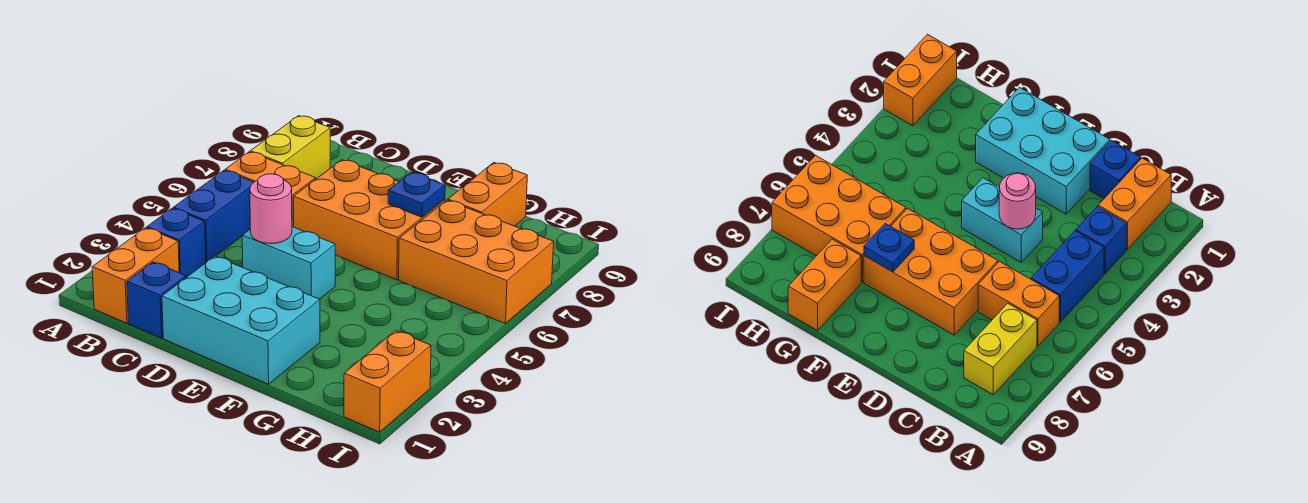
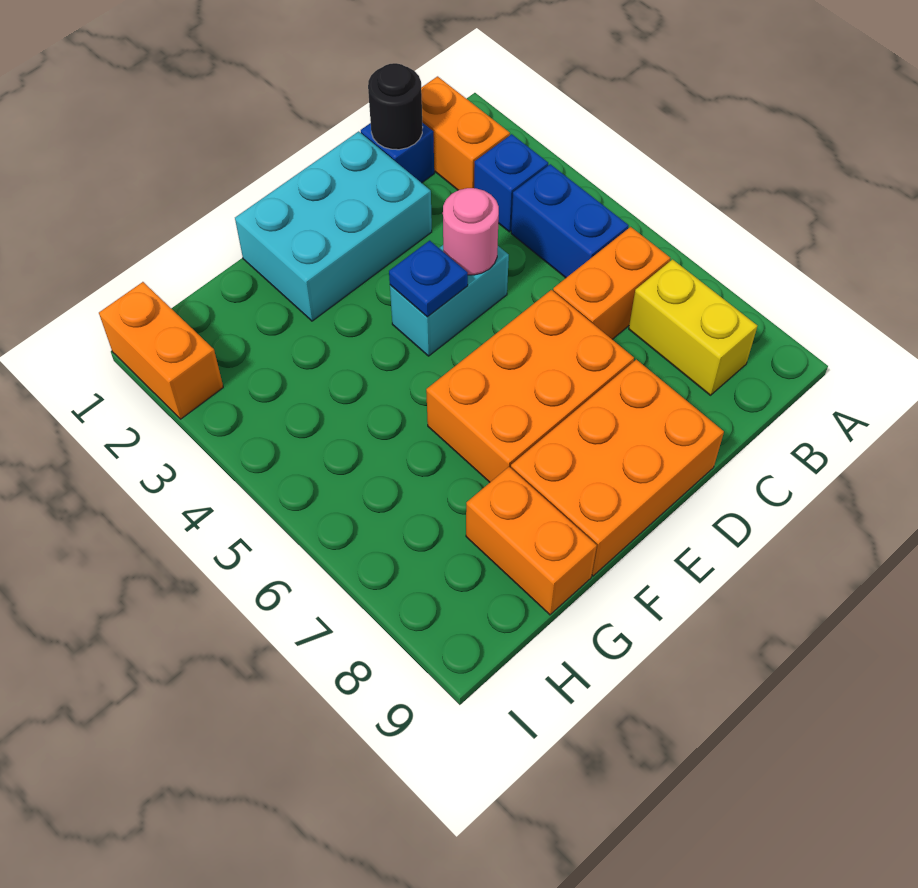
none -> black round brick C1 level 2
blue plate F7 level 2 -> blue plate E4 level 2
orange brick G6:I7 level 1 -> orange brick D8:F9 level 1

